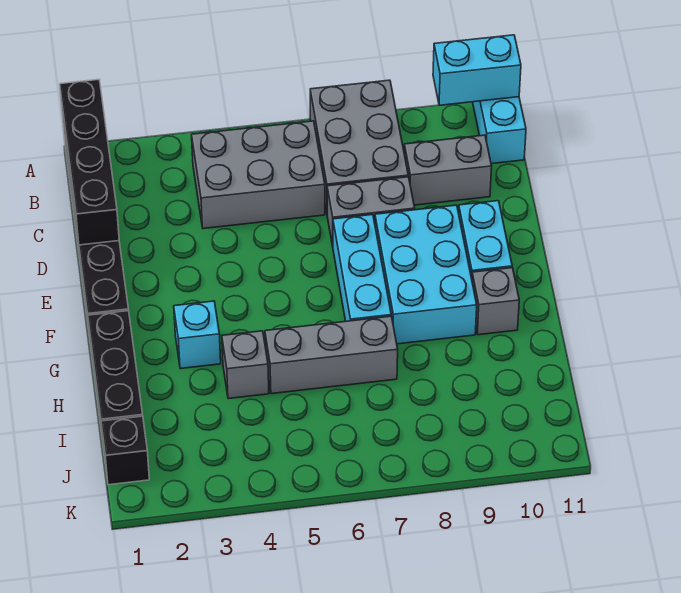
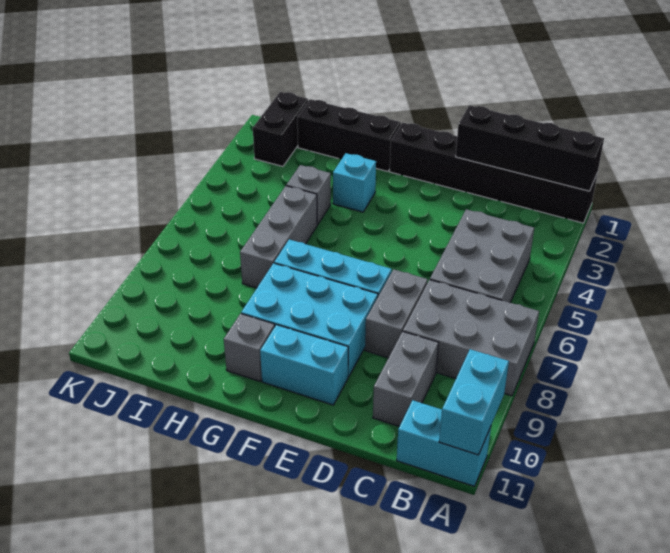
black brick J1 level 1 -> black brick J1:J2 level 1

